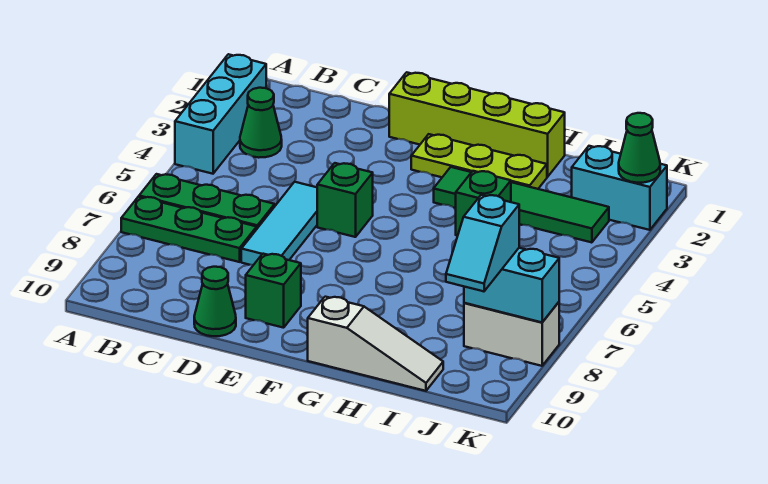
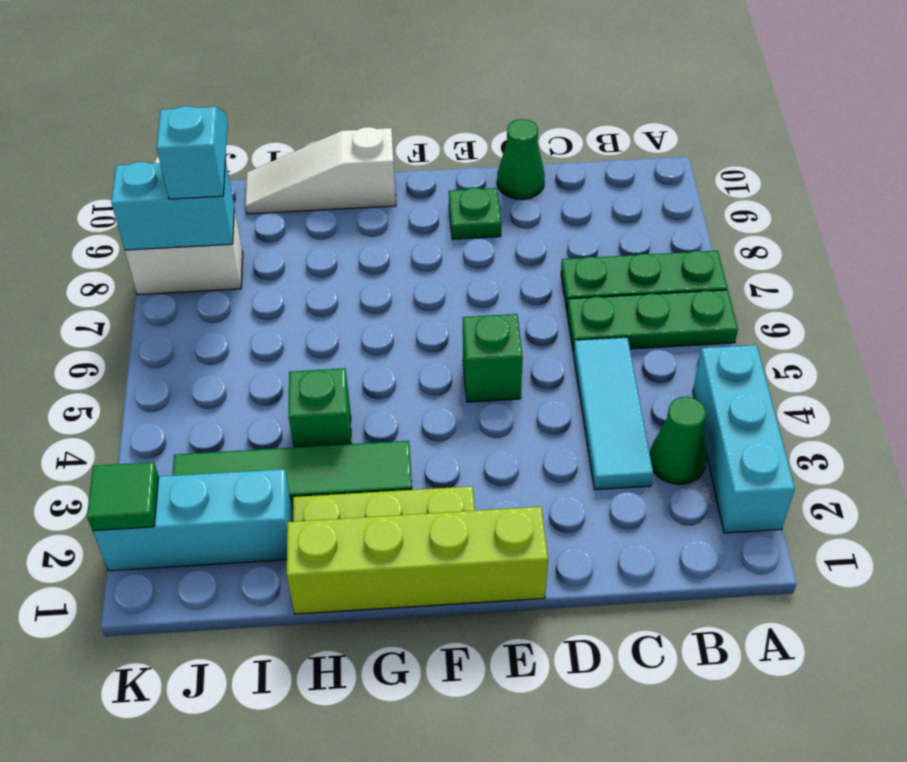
cyan tile D5:D7 level 1 -> cyan tile C3:C5 level 1
green brick E9 level 1 -> green plate E9 level 1
cyan brick J2:K2 level 1 -> cyan brick I2:K2 level 1
green cone K2 level 2 -> green tile K2 level 2

